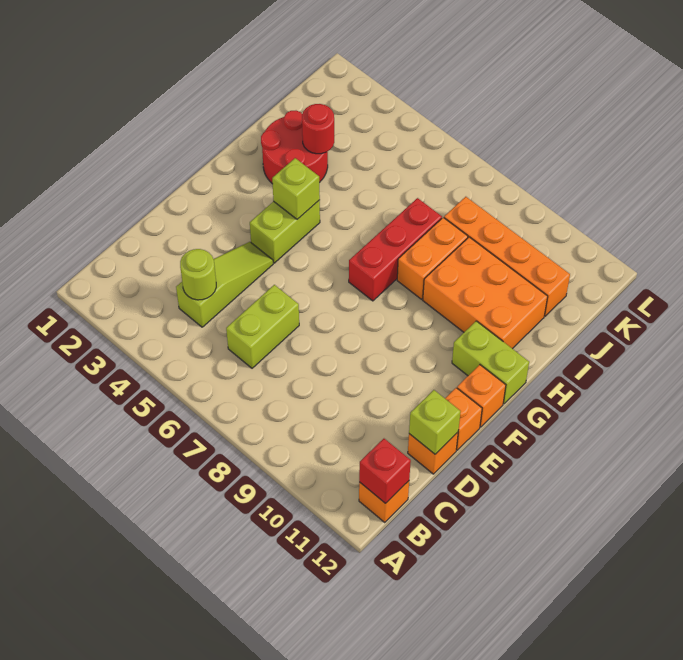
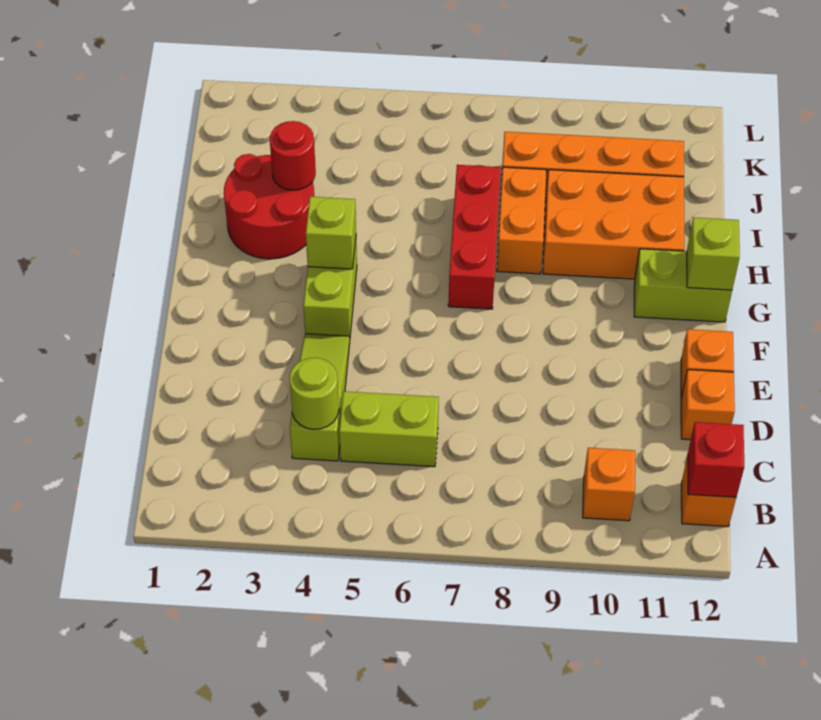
lime brick C6:D6 level 1 -> lime brick C5:C6 level 1
lime brick D12 level 2 -> lime brick G12 level 2
orange brick F12 level 1 -> orange brick B10 level 1

